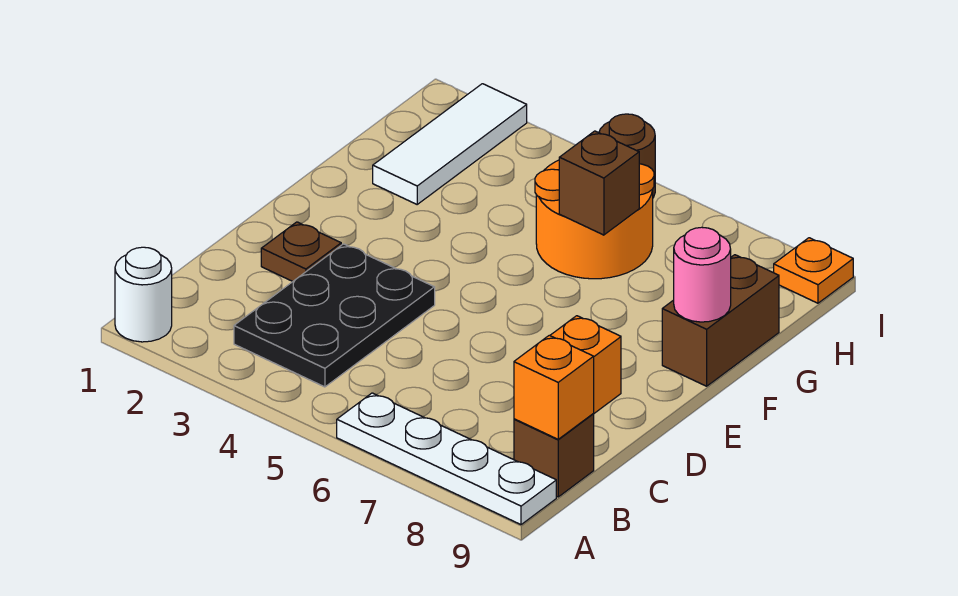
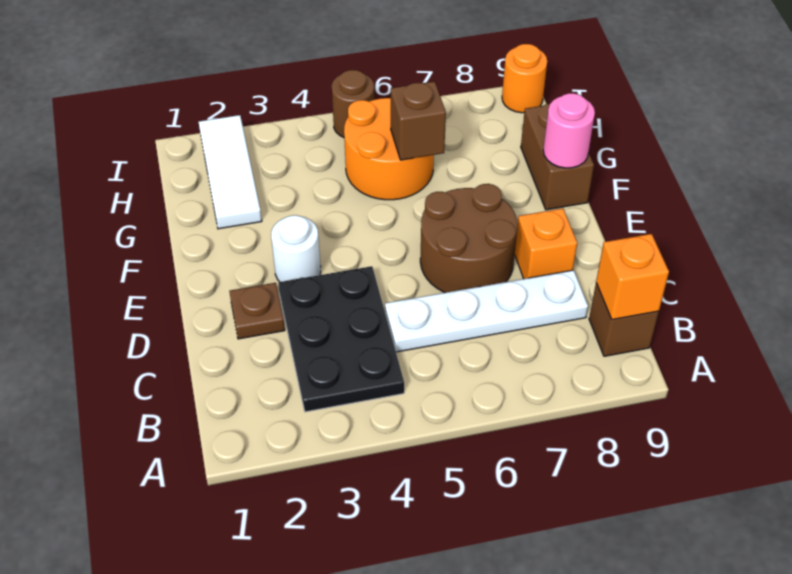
white round brick A1 level 1 -> white round brick E3 level 1
white plate A6:A9 level 1 -> white plate C5:C8 level 1
none -> brown round brick D6:E7 level 1
orange plate I9 level 1 -> orange round brick I9 level 1

